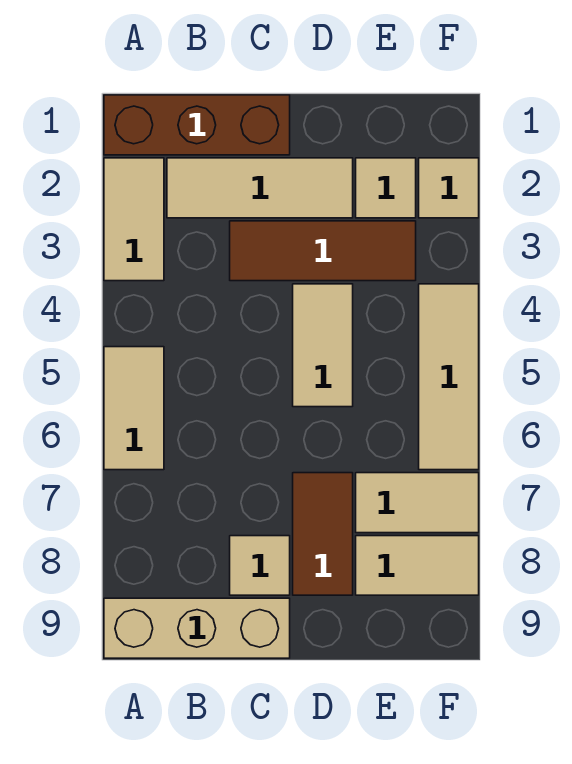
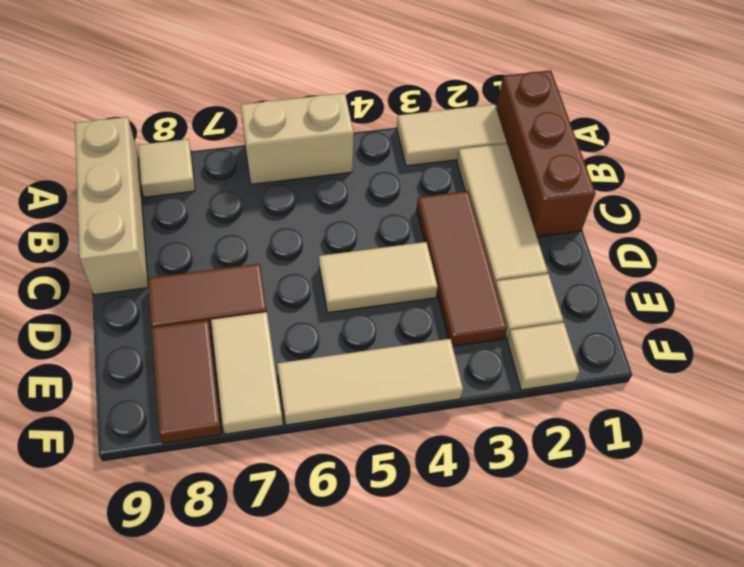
tan tile A5:A6 level 1 -> tan brick A5:A6 level 1
tan tile C8 level 1 -> tan tile A8 level 1
tan tile E8:F8 level 1 -> brown tile E8:F8 level 1

